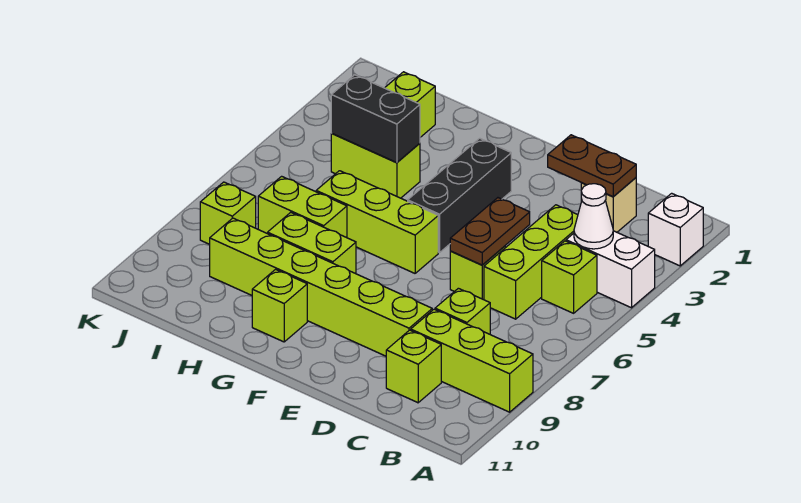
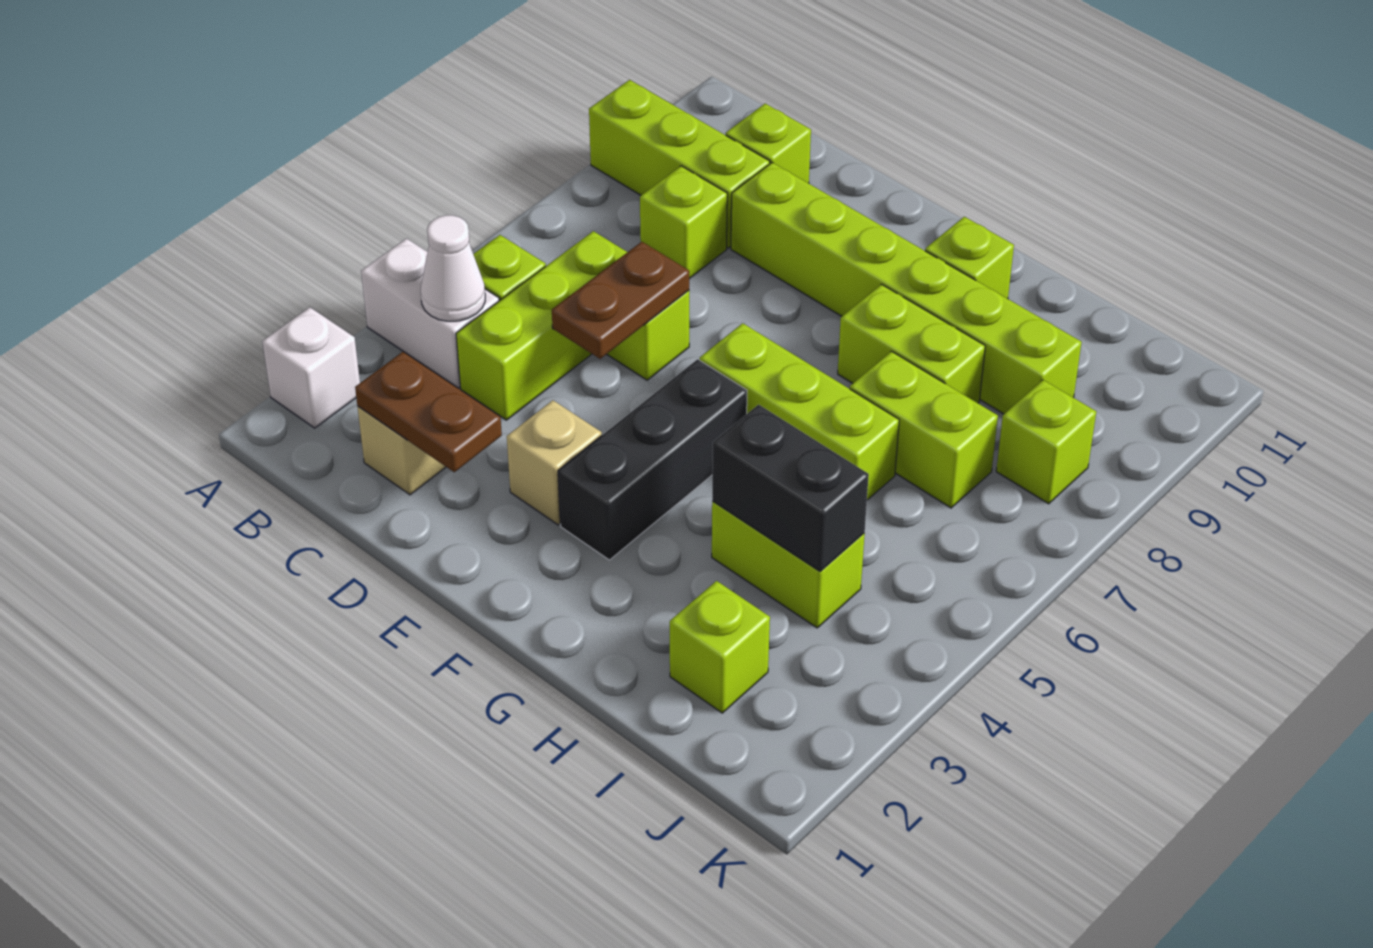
none -> tan brick E3 level 1

